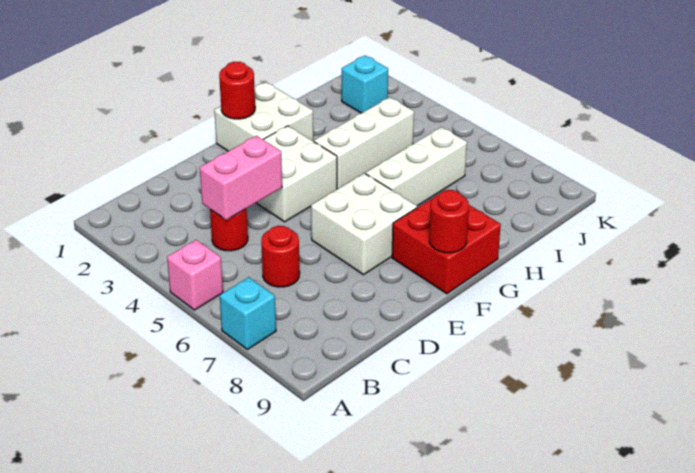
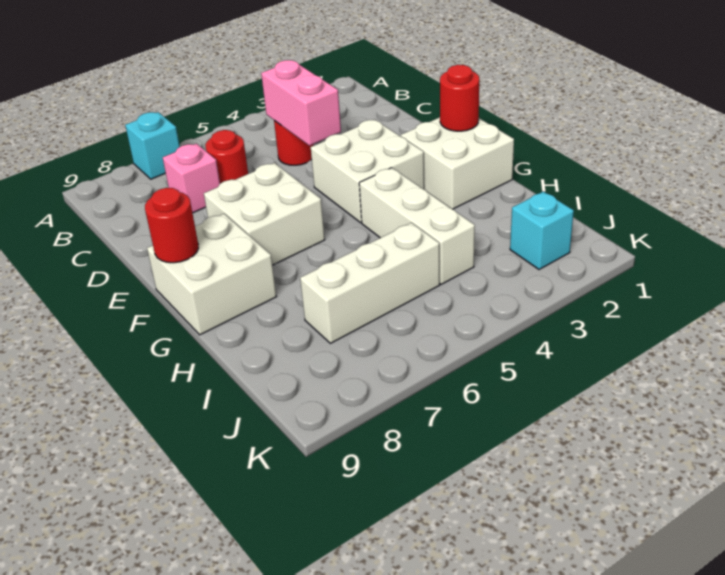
pink brick A5 level 1 -> pink brick C7 level 1
red brick F8:G9 level 1 -> white brick F8:G9 level 1
white brick G6:I6 level 1 -> white brick I5:I7 level 1

